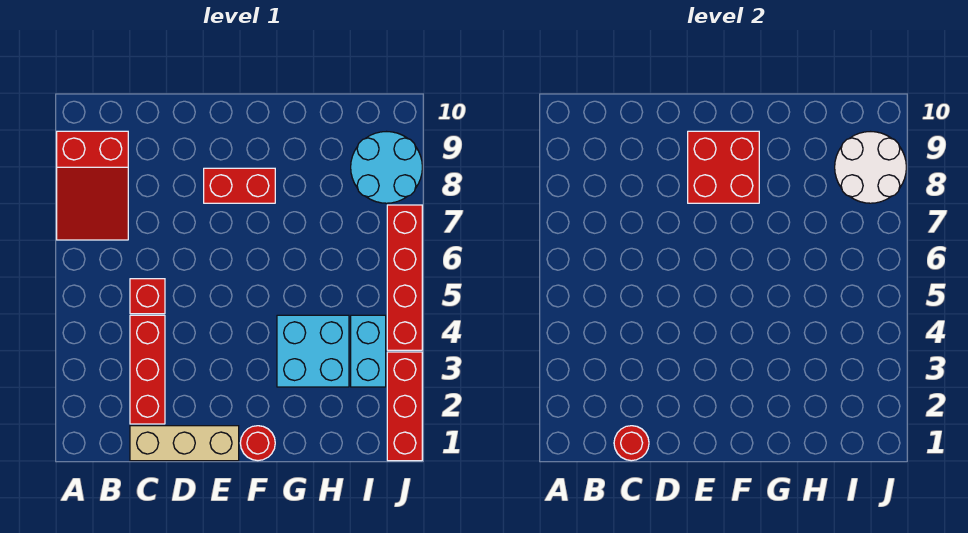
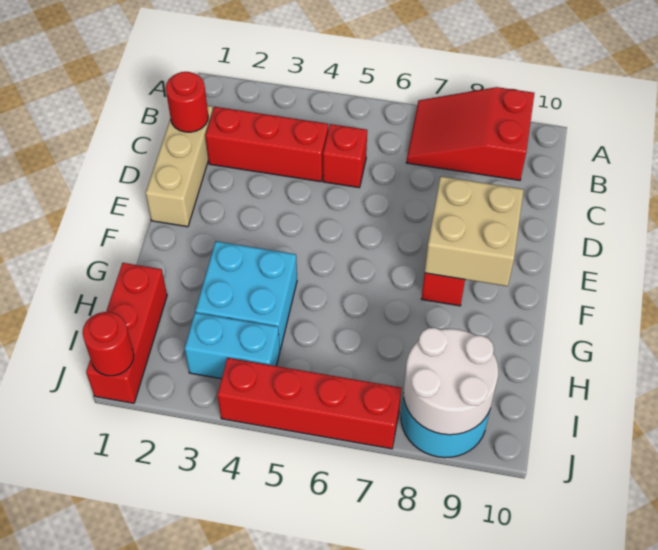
red brick E8:F9 level 2 -> tan brick E8:F9 level 2
red round brick F1 level 1 -> red round brick J1 level 2
red brick J1:J3 level 1 -> red brick H1:J1 level 1

